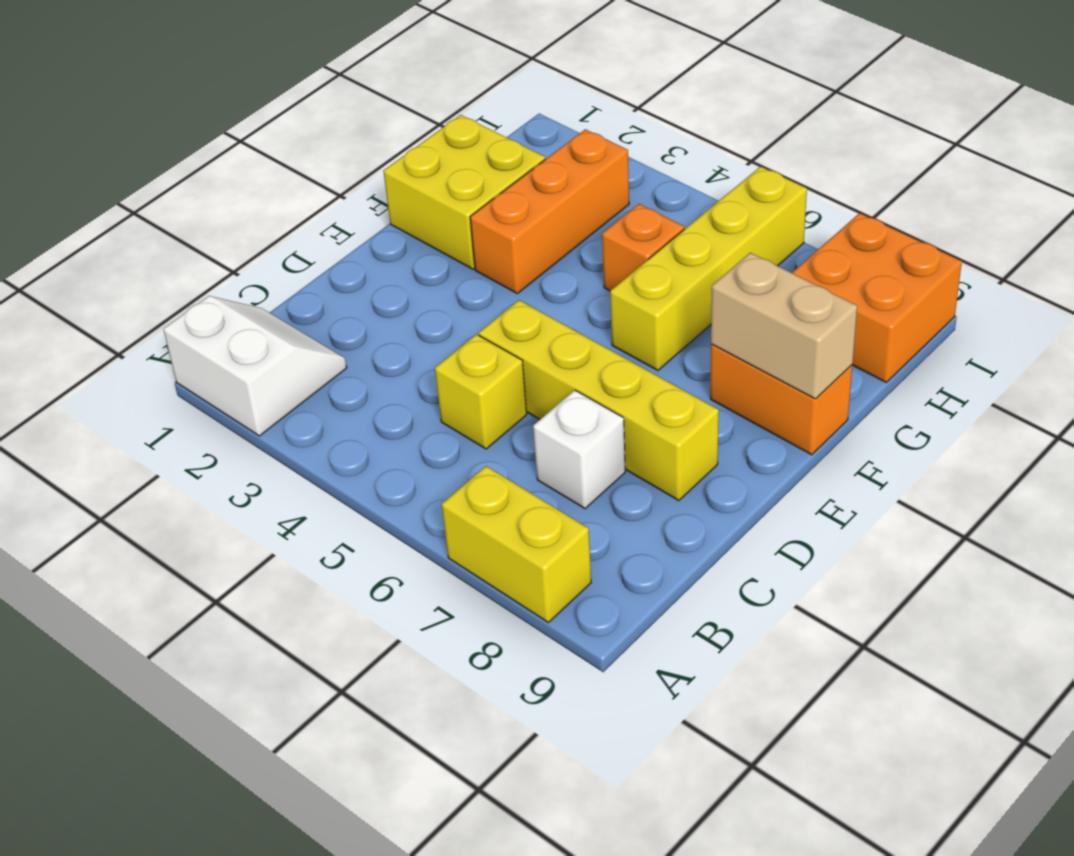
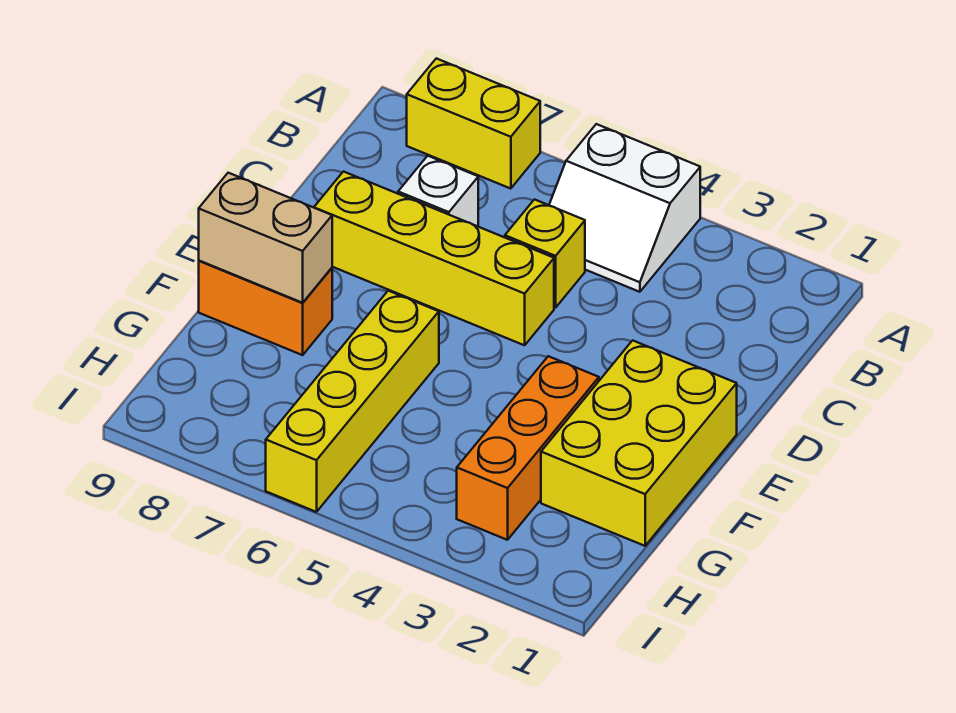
white slope A1:B2 level 1 top A -> white slope A4:B5 level 1 top A
yellow brick F1:G2 level 1 -> yellow brick E1:G2 level 1
orange brick G5 level 1 -> none
orange brick H8:I9 level 1 -> none

